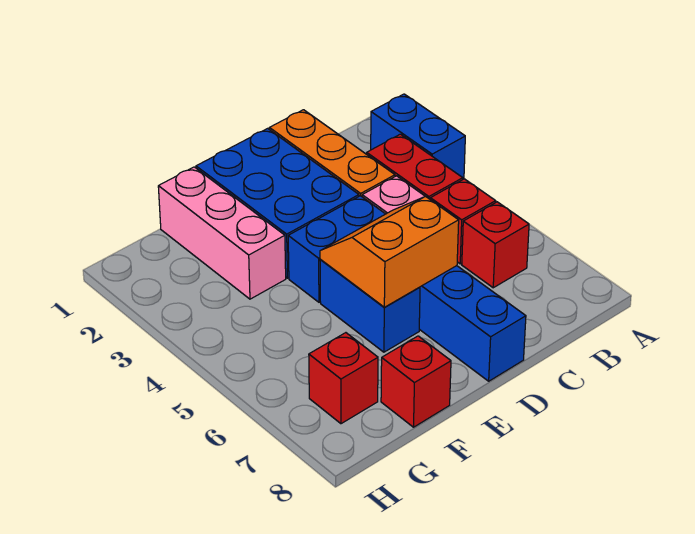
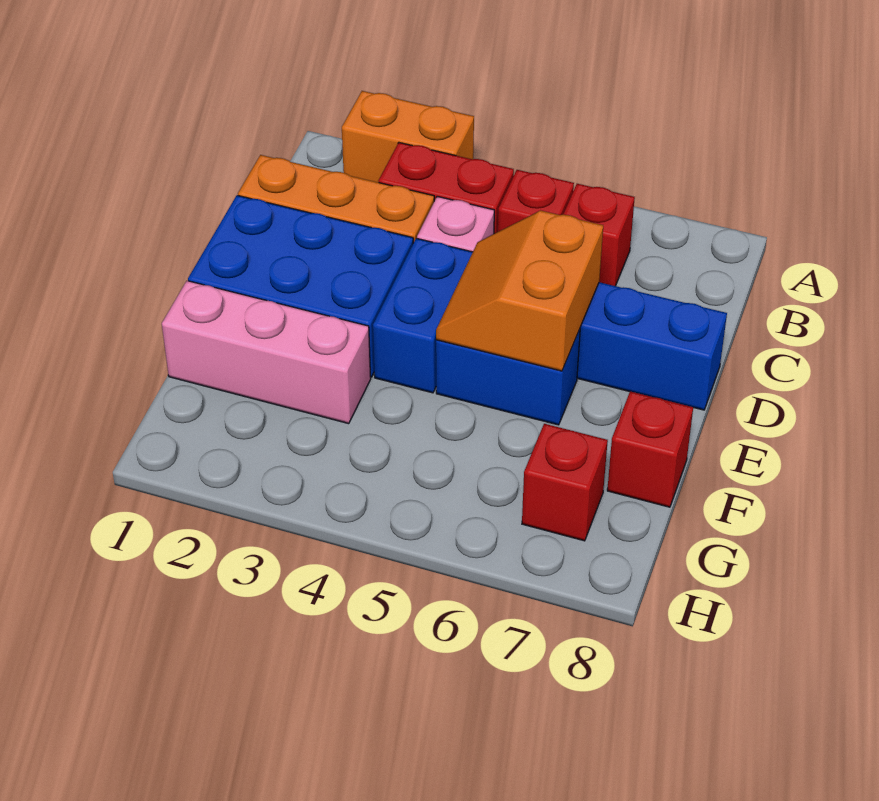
blue brick A2:A3 level 1 -> orange brick A2:A3 level 1

